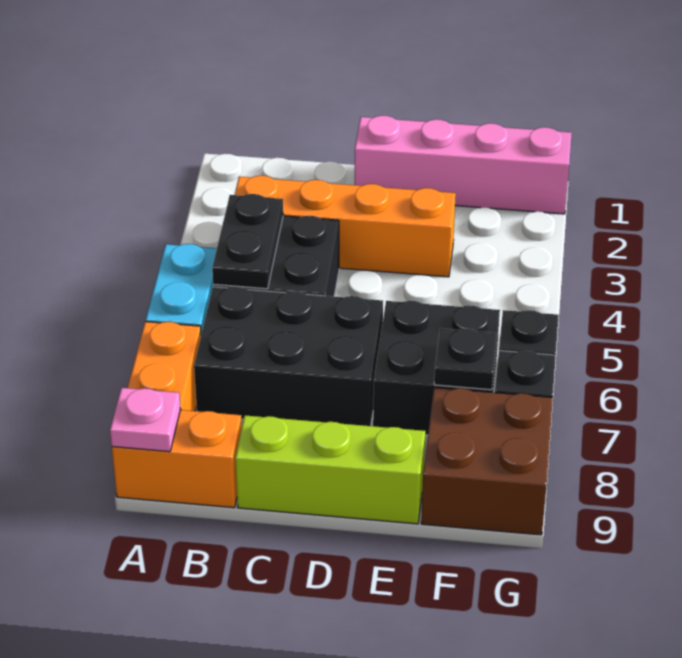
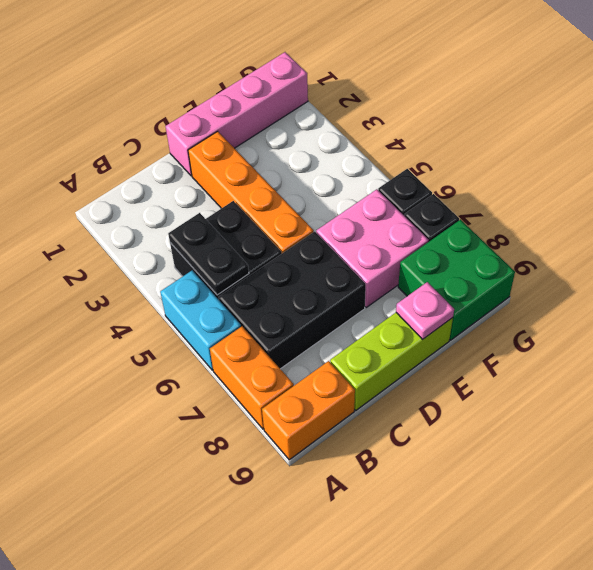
pink plate A9 level 2 -> pink plate E9 level 2
orange brick B3:E3 level 1 -> orange brick D2:D5 level 1
black brick E6:F7 level 1 -> pink brick E6:F7 level 1
black plate F7 level 2 -> none
brown brick F8:G9 level 1 -> green brick F8:G9 level 1

